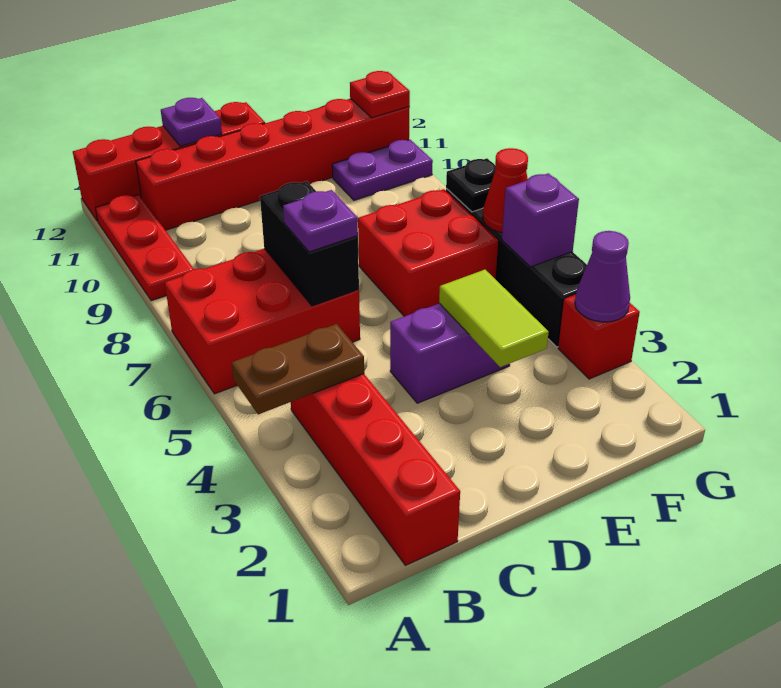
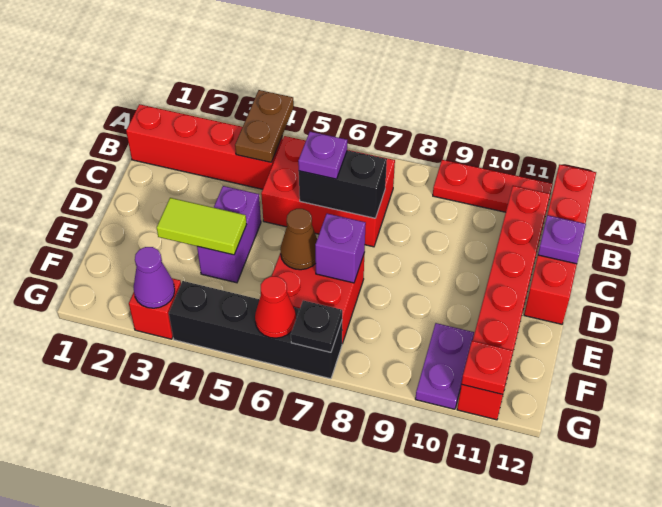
red brick A6:C7 level 1 -> red brick B5:C7 level 1
none -> brown cone E6 level 2
purple brick G5 level 2 -> purple brick E7 level 2

